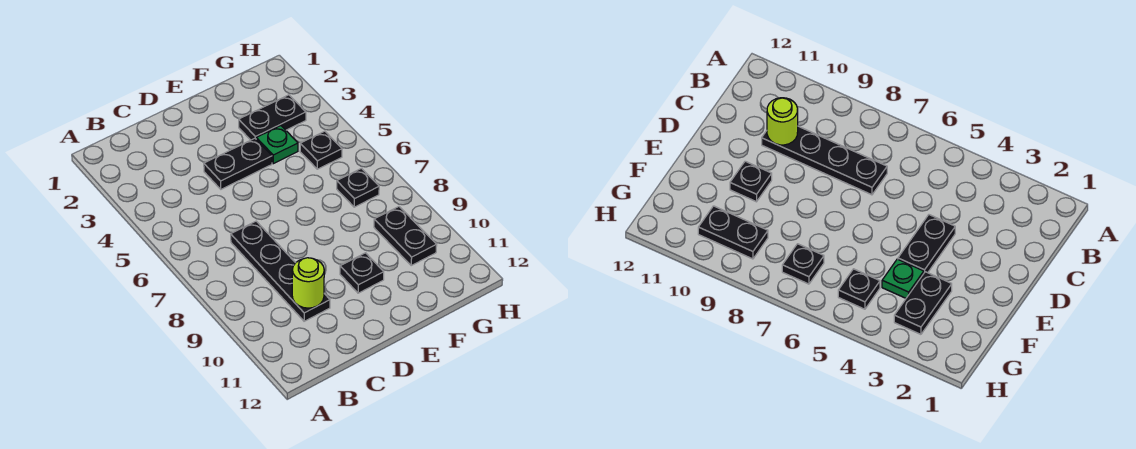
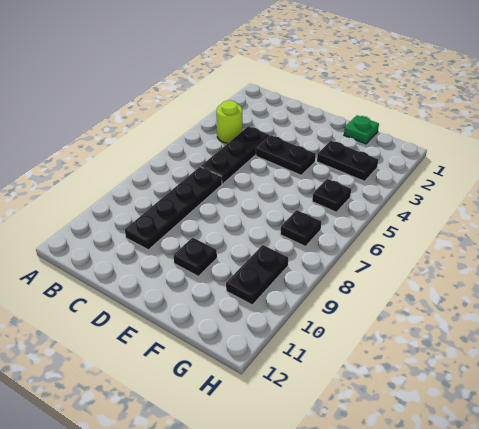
none -> black plate C4:C6 level 1
lime round brick C10 level 2 -> lime round brick B4 level 1
green plate F4 level 1 -> green plate F1 level 1

